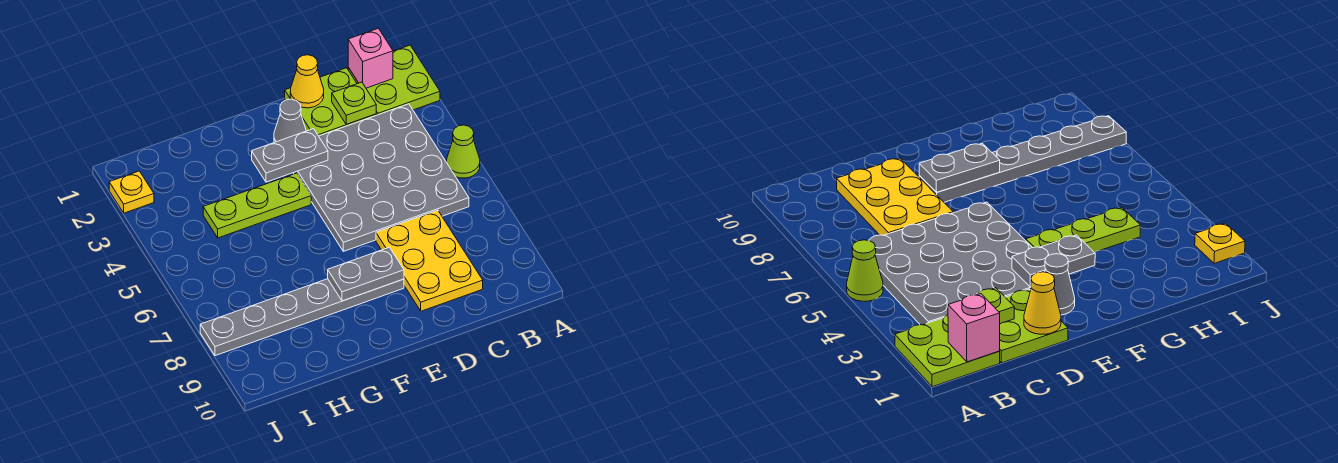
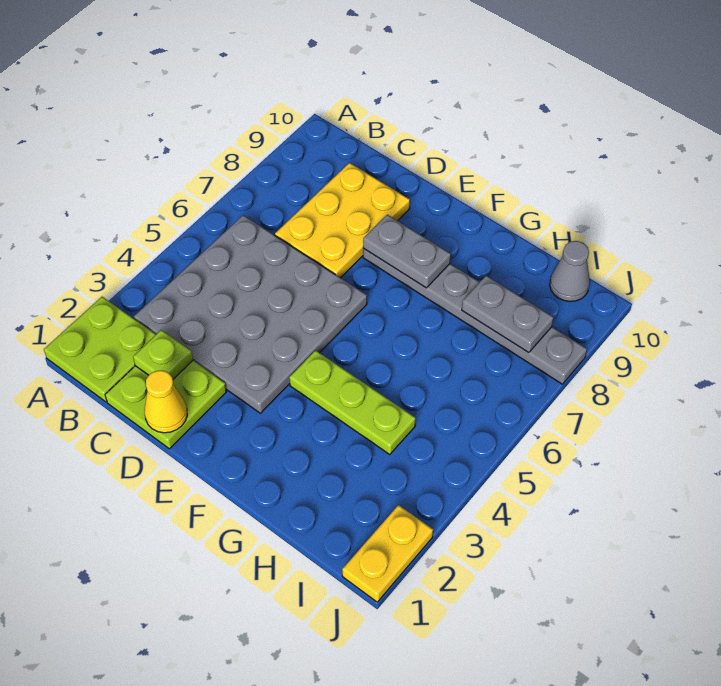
lime cone A5 level 1 -> none
pink brick B1 level 2 -> none
grey cone E2 level 1 -> grey cone I10 level 1
grey plate E3:F3 level 2 -> grey plate H8:I8 level 2
yellow plate J2 level 1 -> yellow plate J1:J2 level 1

